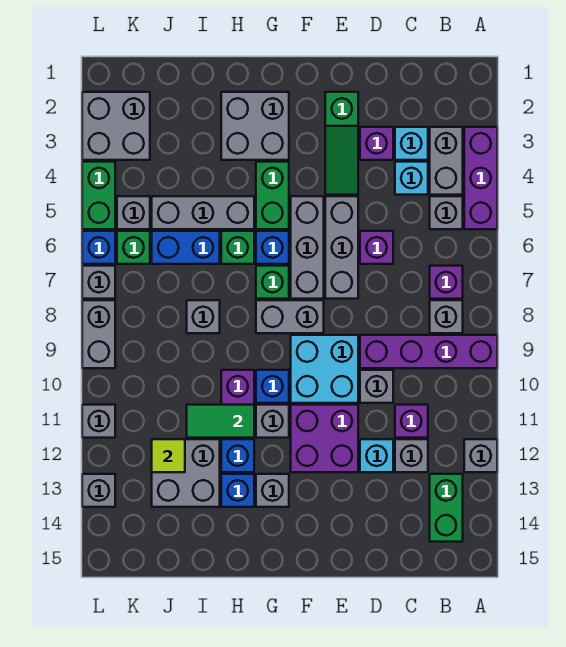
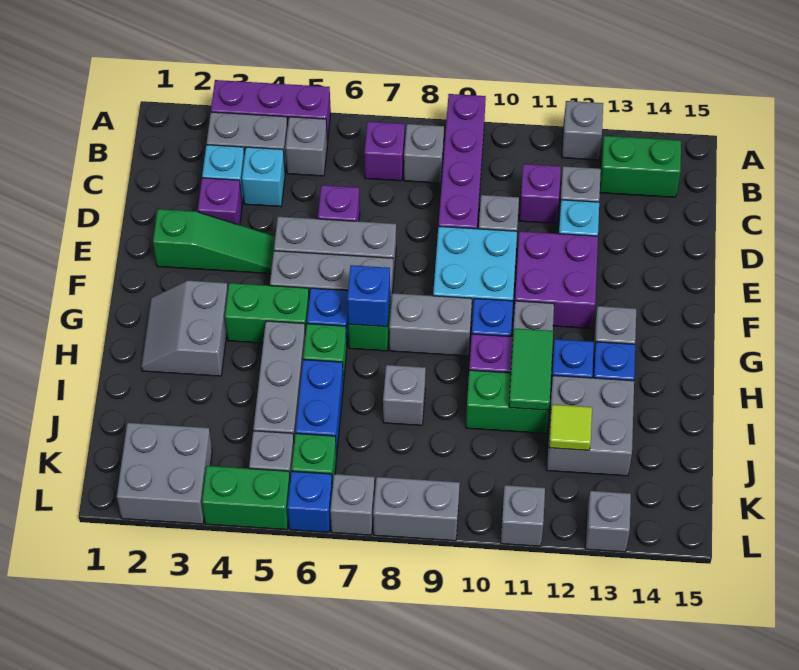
grey brick F8:G8 level 1 -> grey brick G8:G9 level 1
grey brick G2:H3 level 1 -> grey slope G2:H3 level 1 top 3
none -> blue brick G7 level 2
none -> green brick I10:I11 level 1

